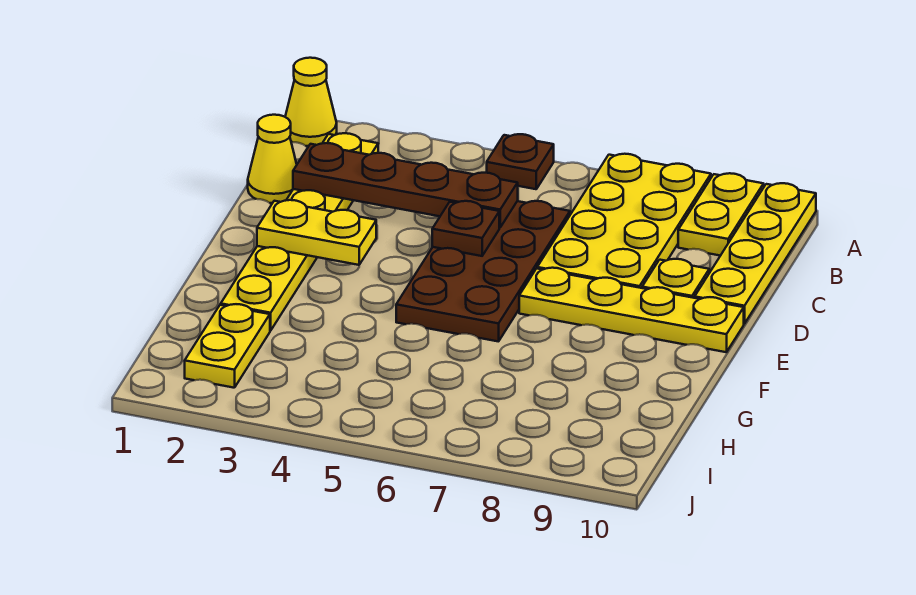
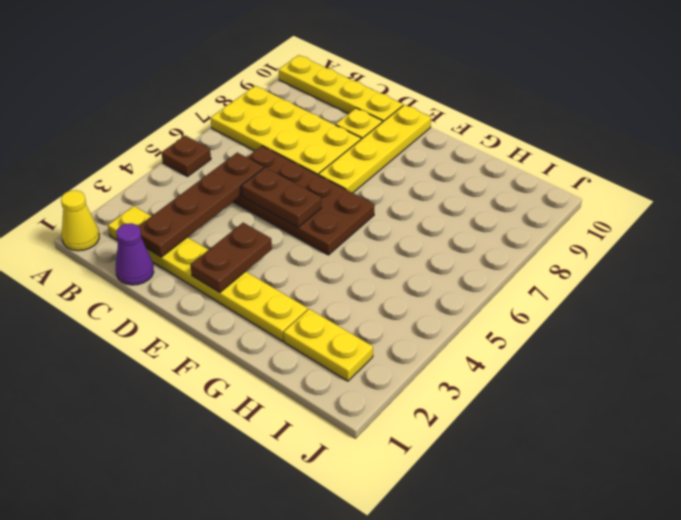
yellow plate A9:B9 level 1 -> none
yellow cone C1 level 1 -> purple cone C1 level 1
brown plate D5 level 2 -> brown plate D5:E5 level 2
yellow plate E2:E3 level 2 -> brown plate E2:E3 level 2

